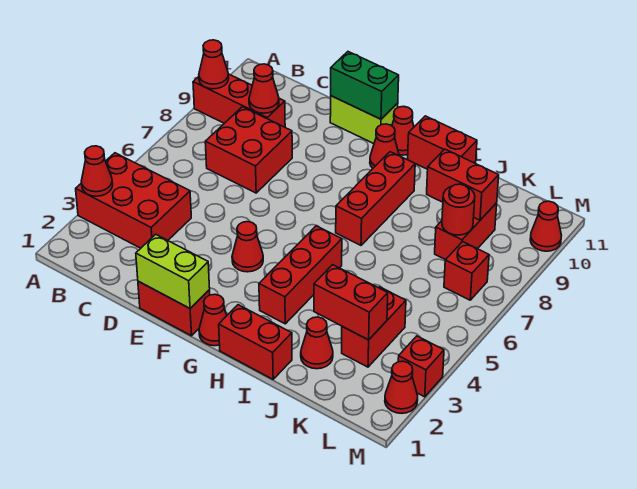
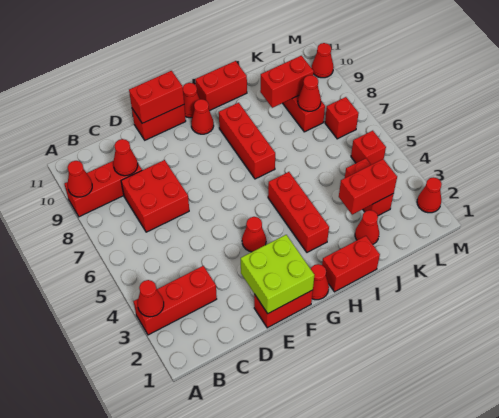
red brick A3:C4 level 1 -> red brick A3:C3 level 1
lime brick E1:F1 level 2 -> lime brick E1:F2 level 2
lime brick E11:F11 level 1 -> red brick E11:F11 level 1
green brick E11:F11 level 2 -> red brick E11:F11 level 2
red round brick K8 level 2 -> red cone K8 level 2
red brick M3 level 1 -> red brick L5 level 1

